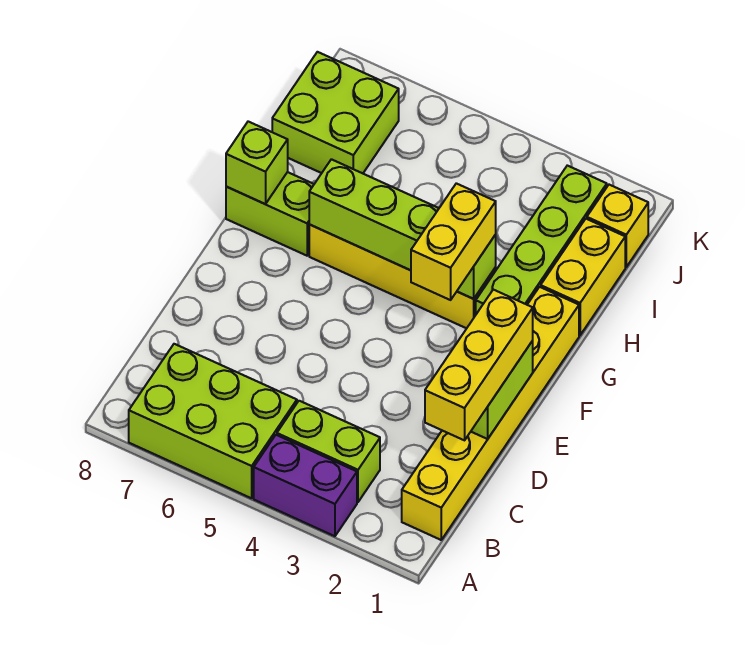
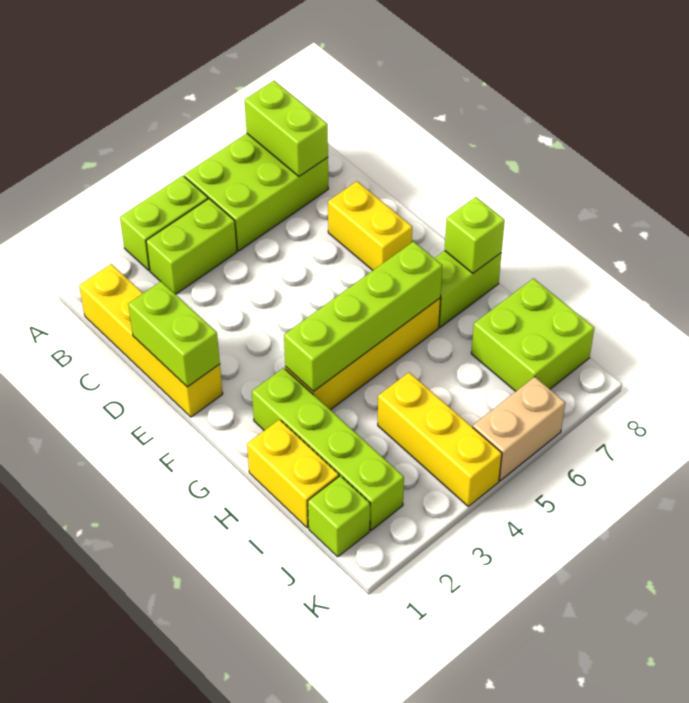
purple brick A3:A4 level 1 -> lime brick A3:A4 level 1
none -> lime brick A7:B7 level 2
yellow brick B1:G1 level 1 -> yellow brick B1:E1 level 1
yellow brick C1:E1 level 3 -> yellow brick I4:K4 level 1
yellow brick F3:G3 level 3 -> yellow brick D7:E7 level 1
yellow brick J1 level 1 -> lime brick J1 level 1
none -> tan brick K5:K6 level 1

